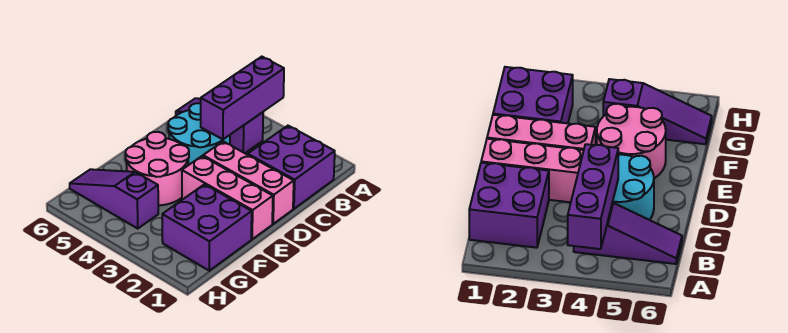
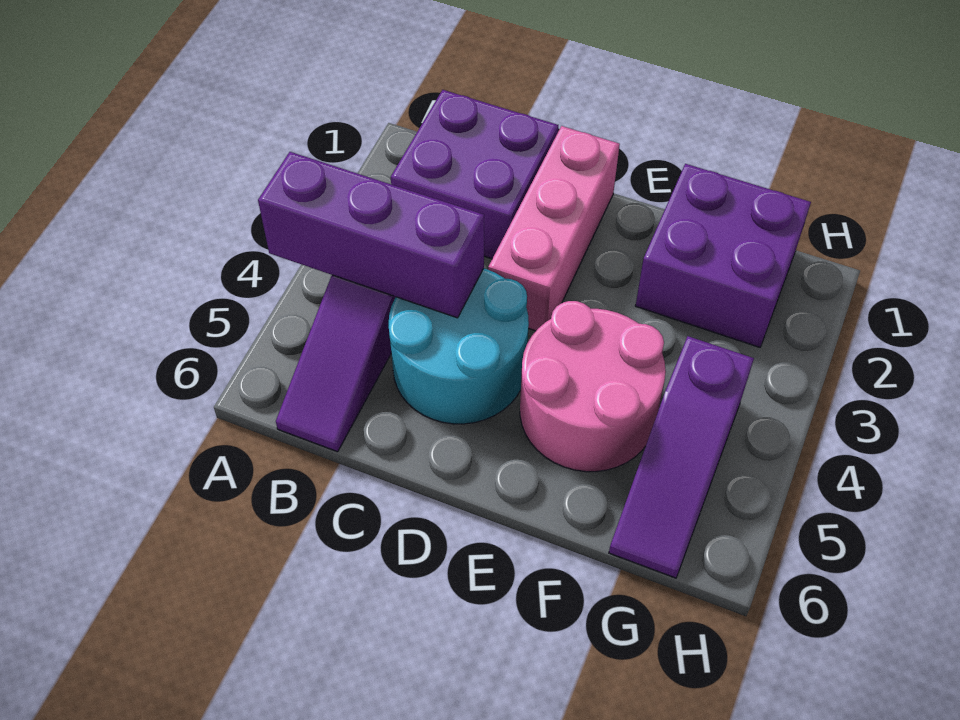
pink brick E1:E3 level 1 -> none

